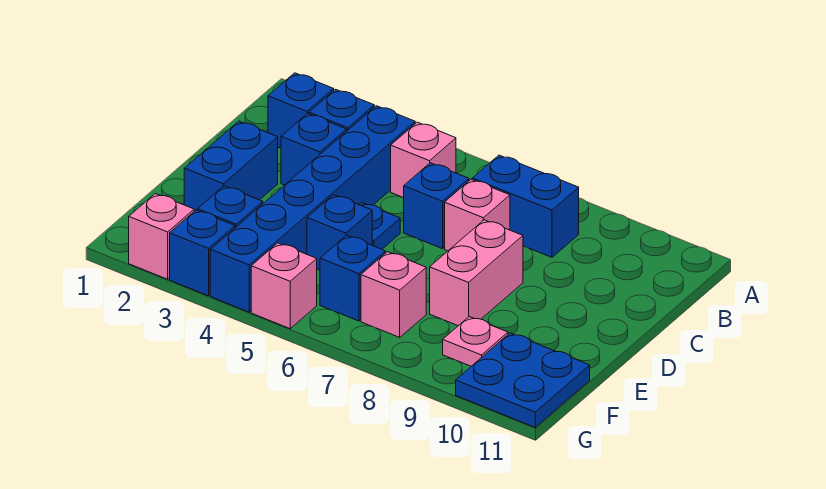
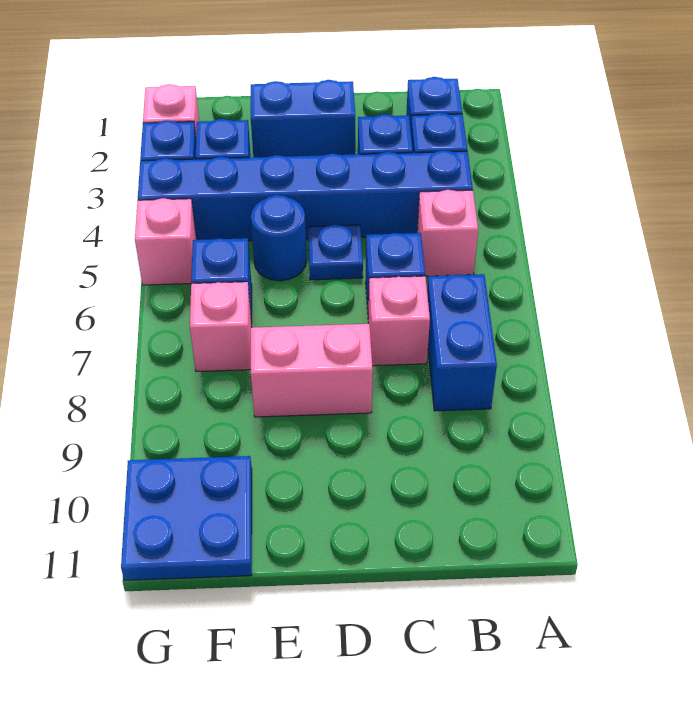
blue brick E5 level 1 -> blue round brick E5 level 1
pink plate F9 level 1 -> none

